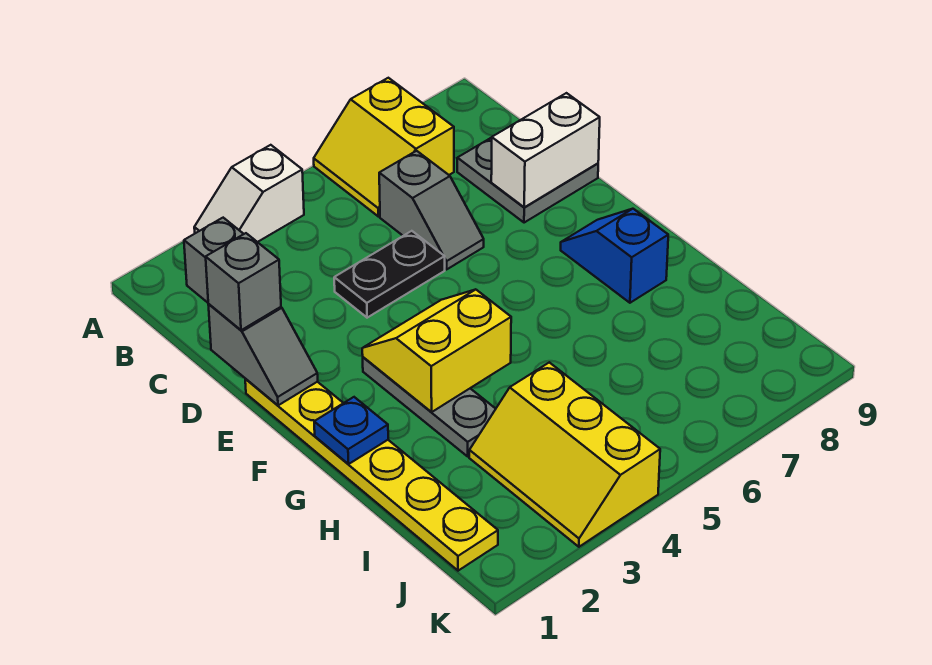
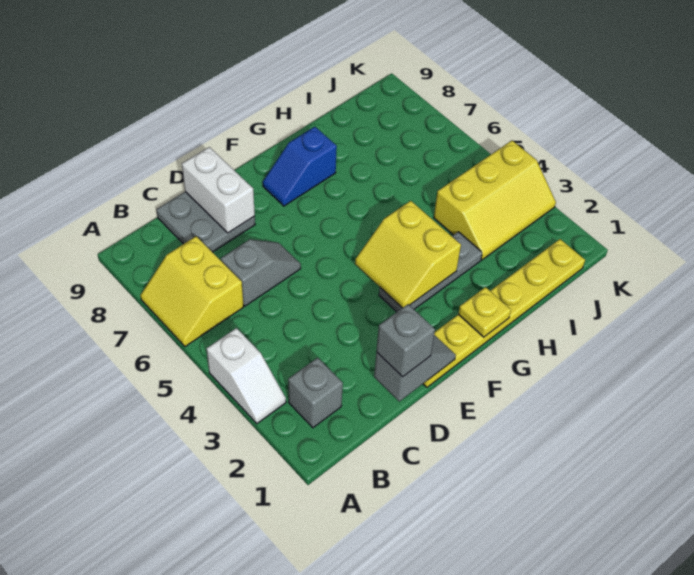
yellow slope A6:B7 level 1 top 7 -> yellow slope A6:B7 level 1 top B
black plate D4:D5 level 1 -> none
blue plate G1 level 2 -> yellow plate G1 level 2

